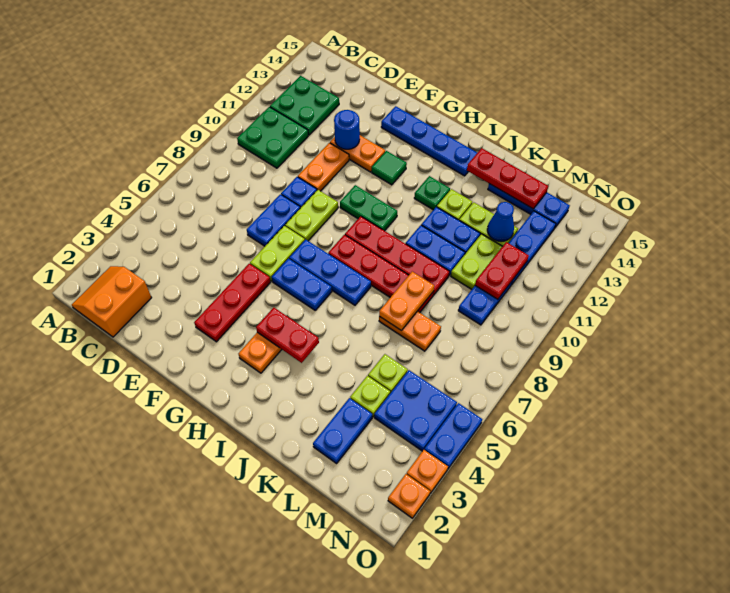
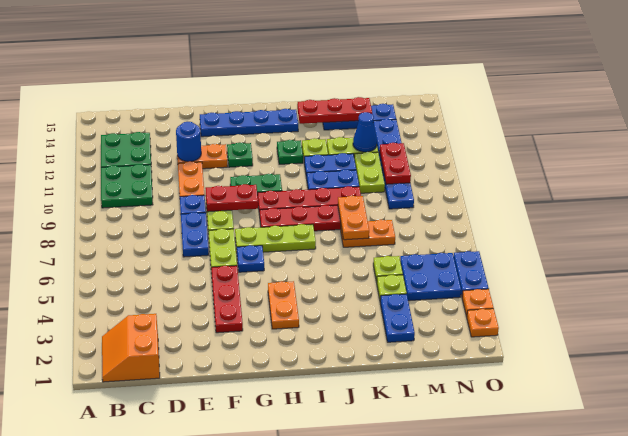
blue plate G6:H6 level 1 -> blue plate G6 level 1
blue plate G7:I7 level 1 -> lime plate G7:I7 level 1
green tile G12 level 1 -> green plate G12 level 1
red plate H4:I4 level 2 -> red plate F9:G9 level 2

